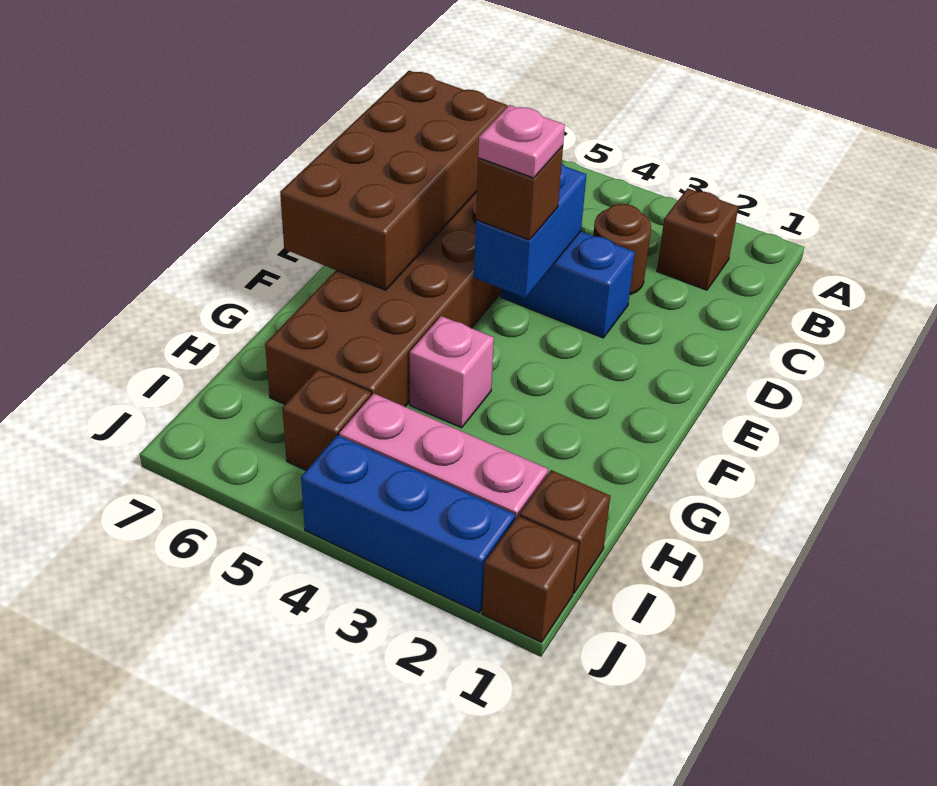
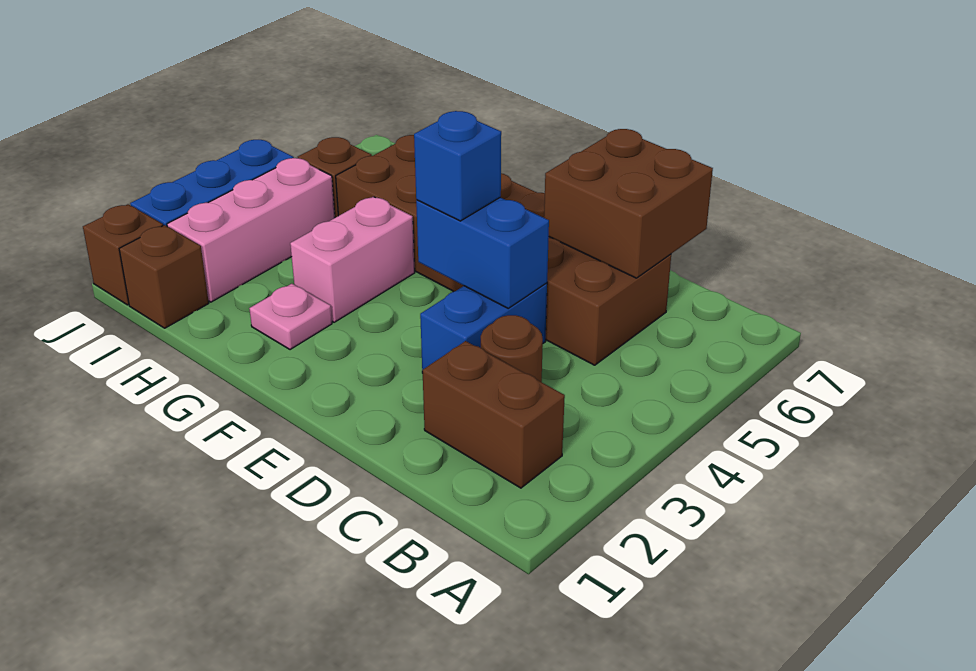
brown brick B2 level 1 -> brown brick B2:C2 level 1
brown brick C6:F7 level 2 -> brown brick C6:D7 level 2
brown brick E4 level 3 -> blue brick E4 level 3
pink plate E4 level 4 -> pink plate G2 level 1
pink brick G4 level 1 -> pink brick G3:G4 level 1

